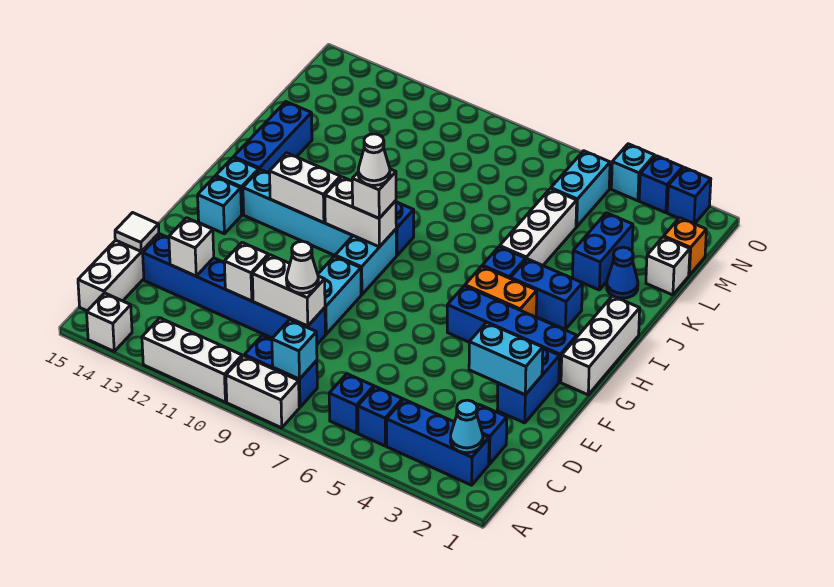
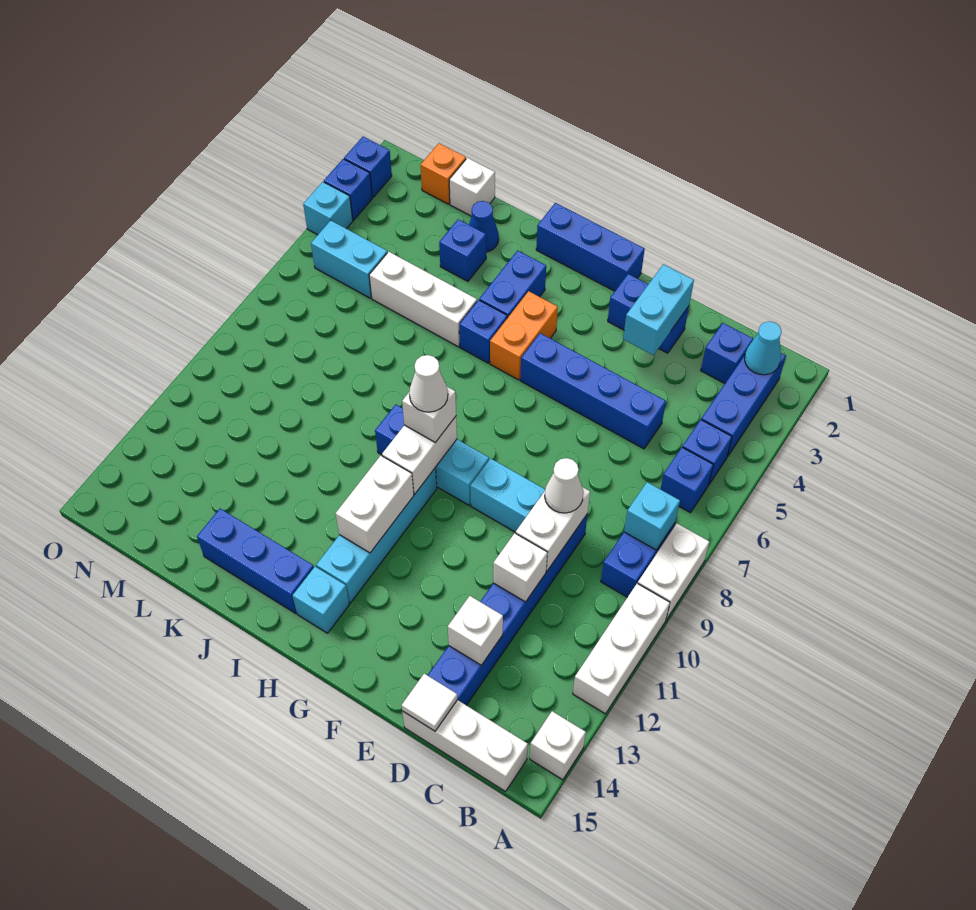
white brick G1:I1 level 1 -> blue brick G1:I1 level 1
blue brick G2:G5 level 1 -> blue brick D5:G5 level 1
cyan brick G14 level 1 -> none
blue brick K3:L3 level 1 -> blue brick K3 level 1

